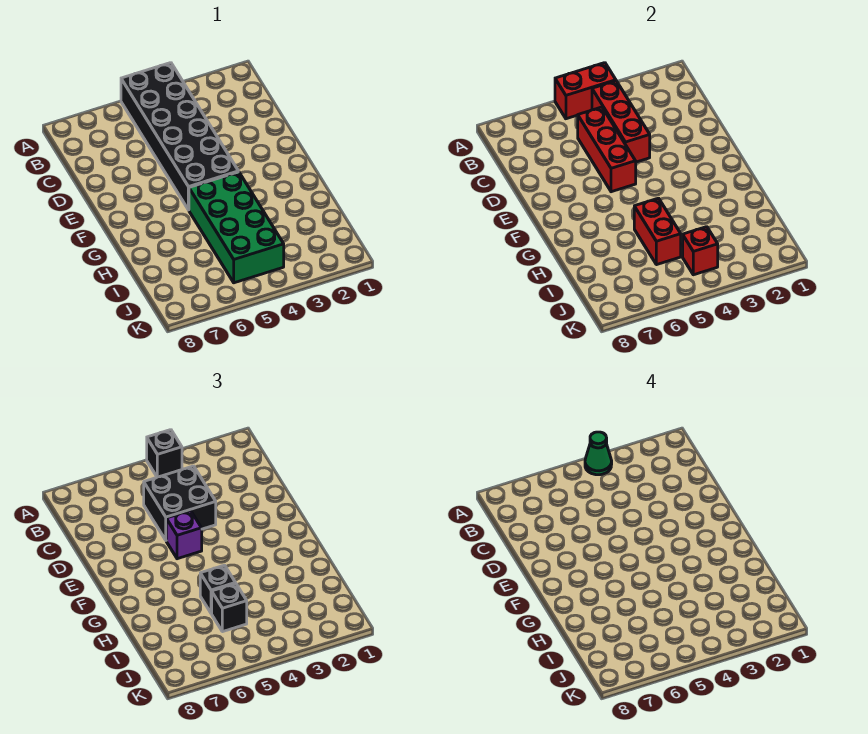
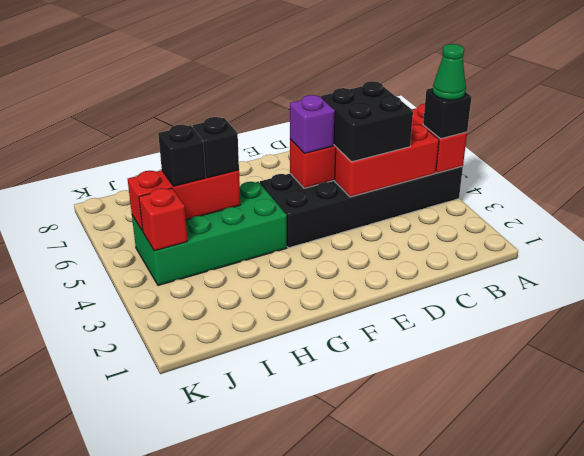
red brick H5:I5 level 2 -> red brick H5:J5 level 2

